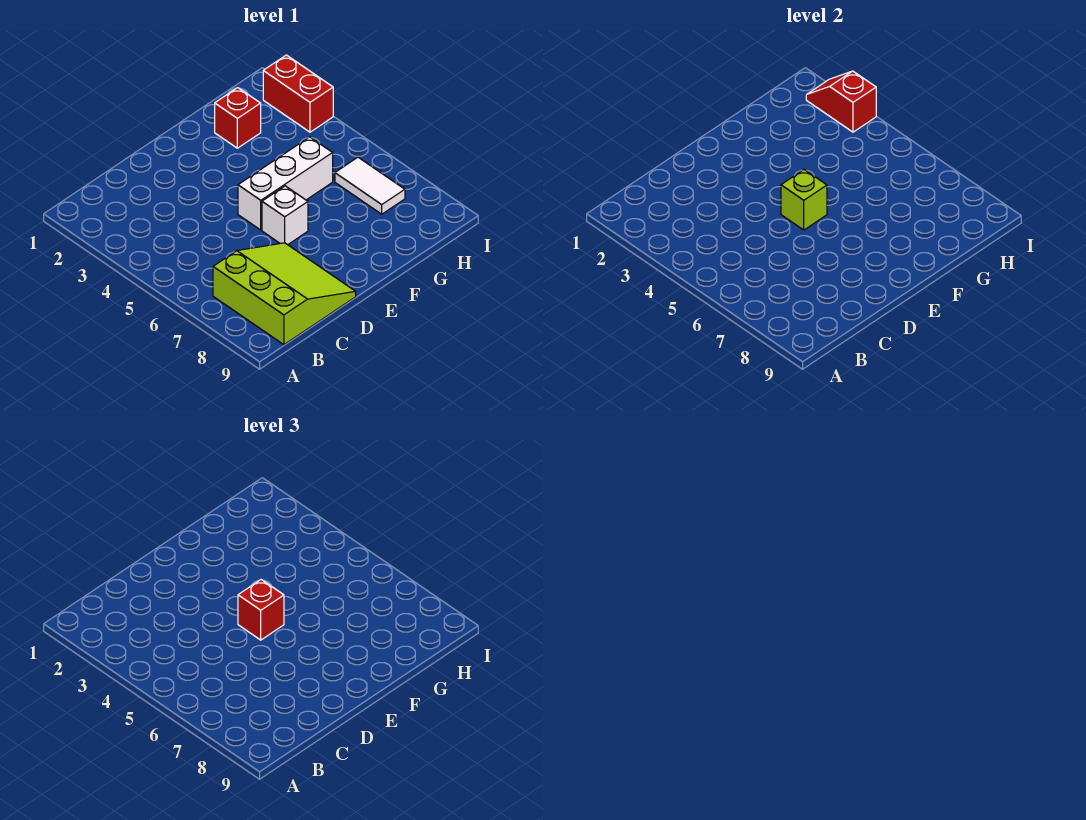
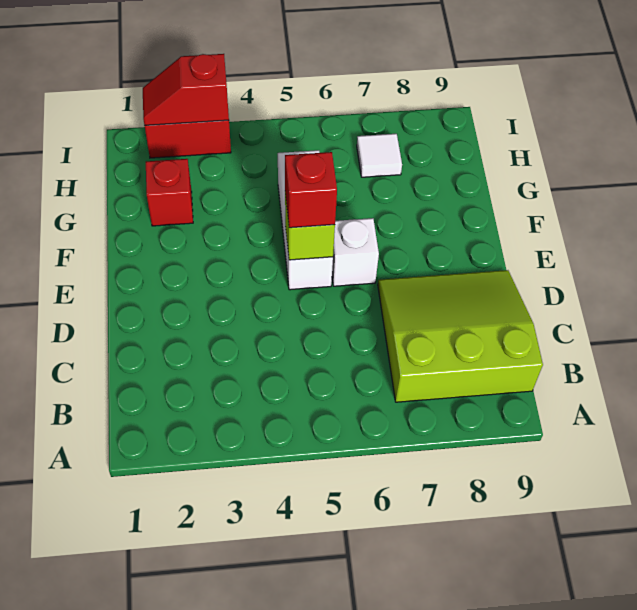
white tile H6:H7 level 1 -> white tile H7 level 1

